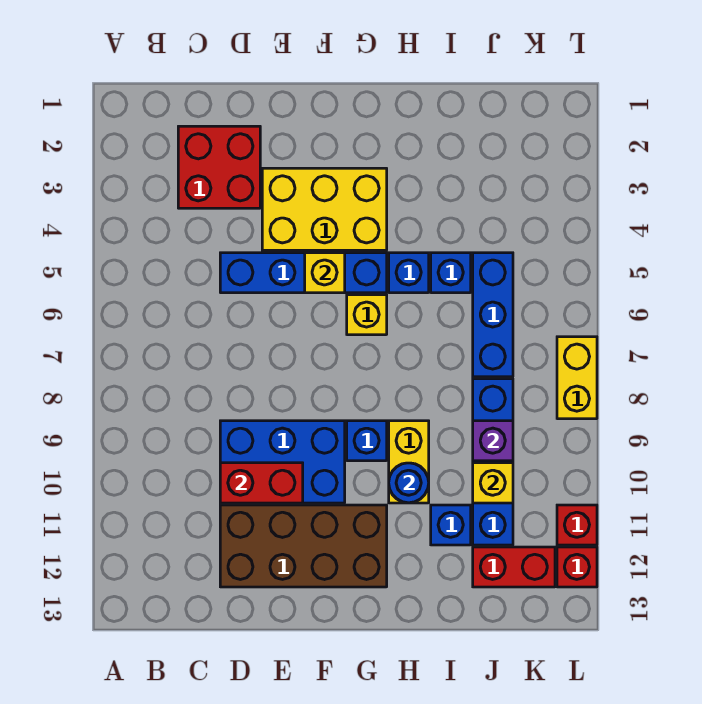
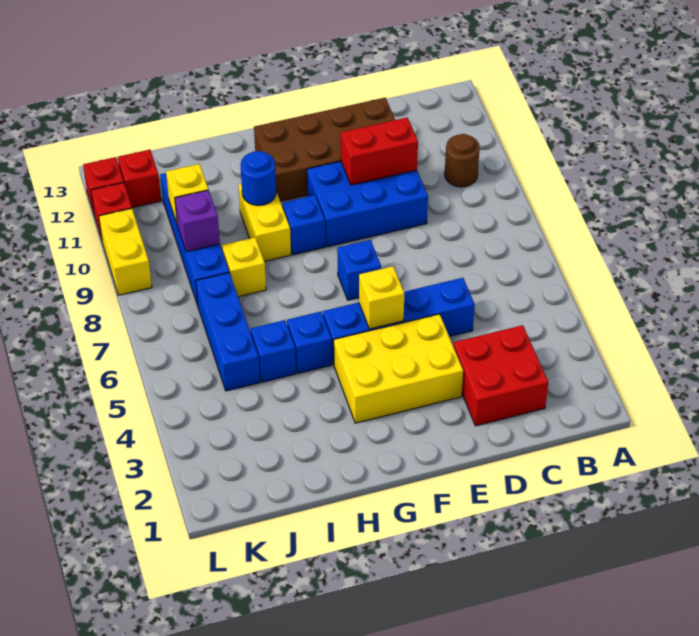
none -> brown round brick B10 level 1
yellow brick G6 level 1 -> yellow brick I8 level 1
blue brick I11 level 1 -> blue brick F7 level 1
red brick J12:K12 level 1 -> red brick K12 level 1
yellow brick L7:L8 level 1 -> yellow brick L9:L10 level 1

